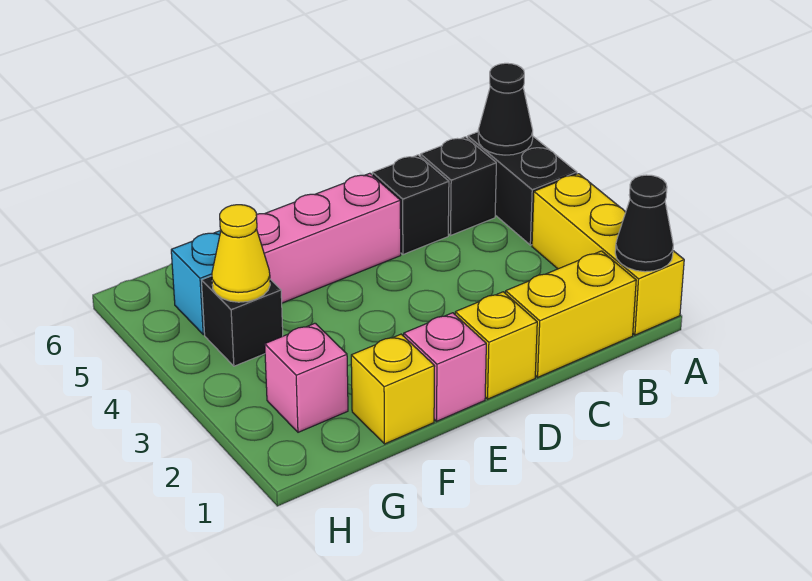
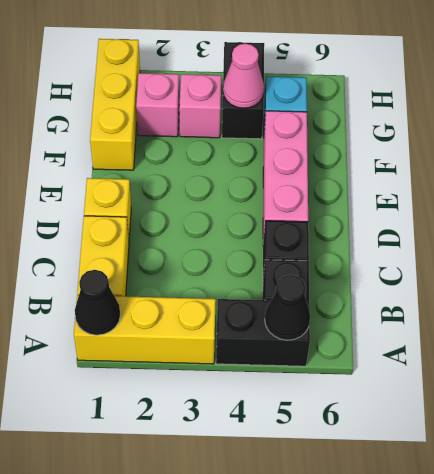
pink brick E1 level 1 -> pink brick G3 level 1
yellow brick F1 level 1 -> yellow brick F1:H1 level 1
black brick G4 level 1 -> black brick G4:H4 level 1
yellow cone G4 level 2 -> pink cone G4 level 2

